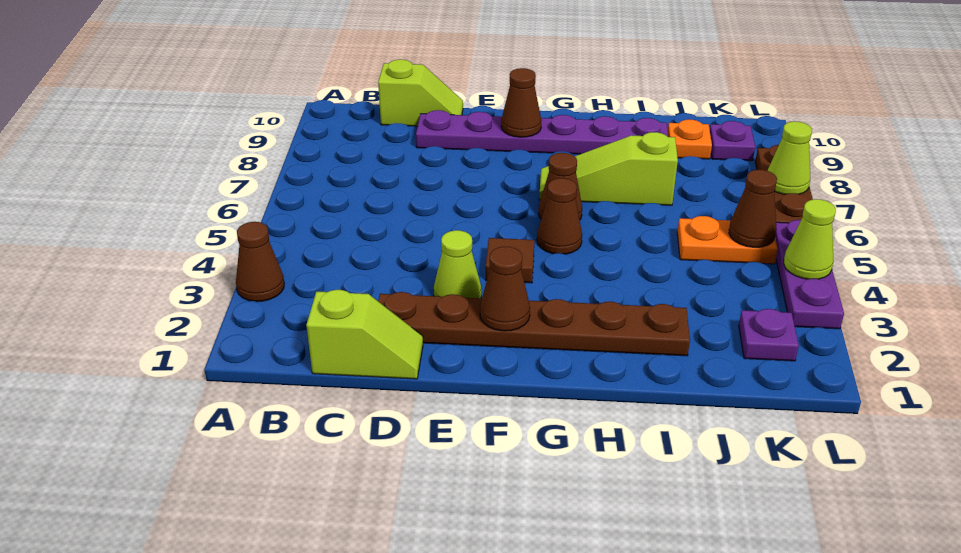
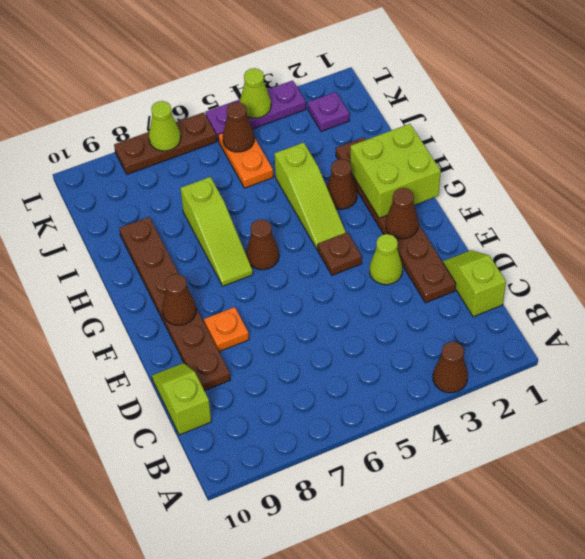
purple plate D9:I9 level 1 -> brown plate D9:I9 level 1
brown tile F4 level 1 -> brown plate F4 level 1
none -> lime brick G1:H2 level 2
none -> lime slope G4:I4 level 1 top I
brown cone G5 level 1 -> brown cone H3 level 1
orange plate J9 level 1 -> orange plate E8 level 1
purple plate K9 level 1 -> none

